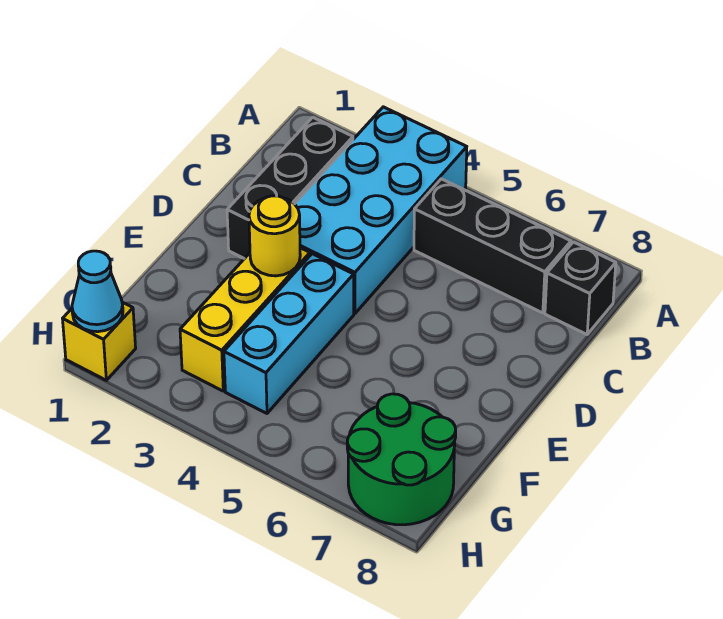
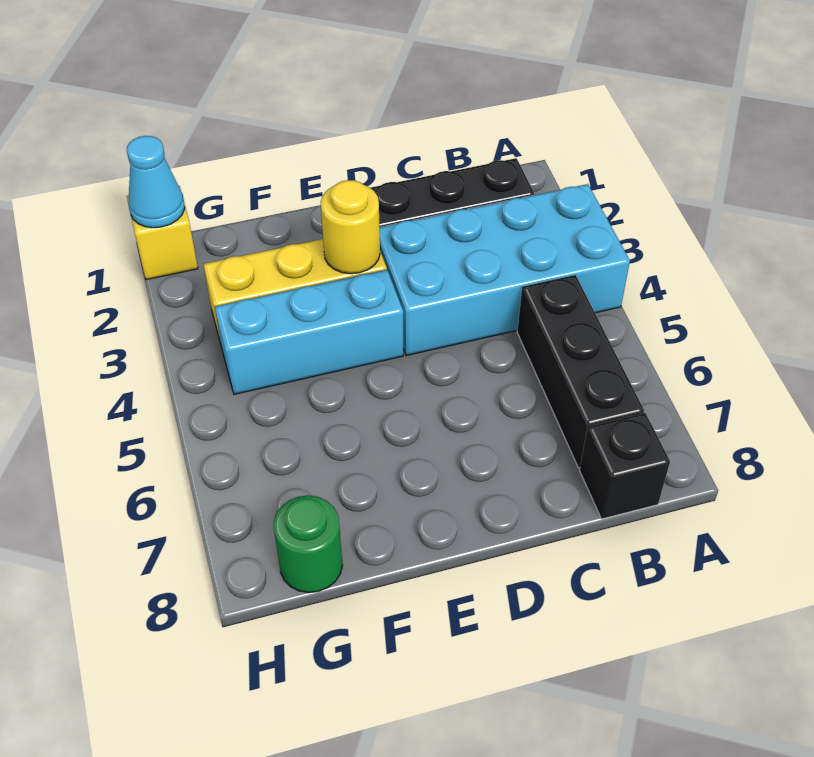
green round brick G7:H8 level 1 -> green round brick G8 level 1

